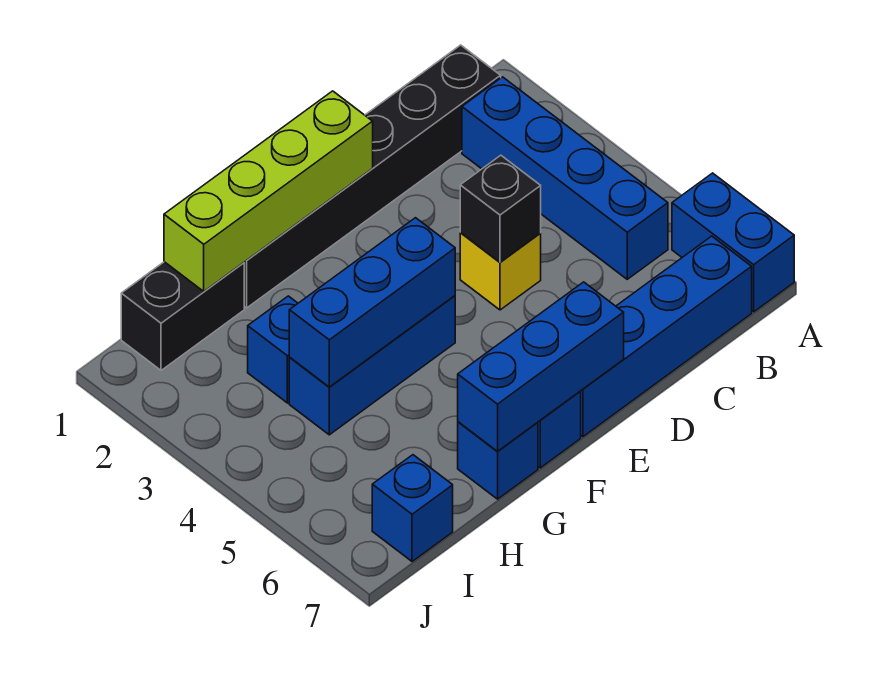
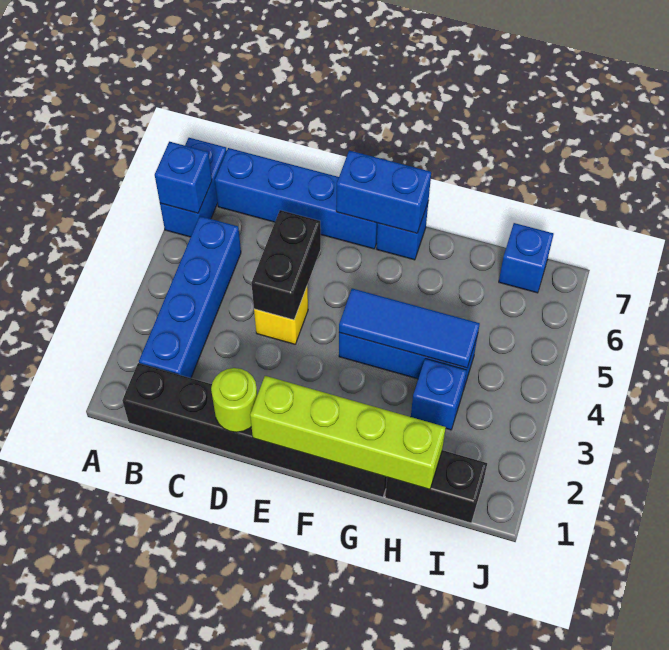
none -> lime round brick D1 level 2
black brick D4 level 2 -> black brick D4:D5 level 2
blue brick E7:G7 level 2 -> blue brick E7:F7 level 2
blue brick F4:H4 level 2 -> blue tile F4:H4 level 2
blue brick G7 level 1 -> blue brick A6 level 2

